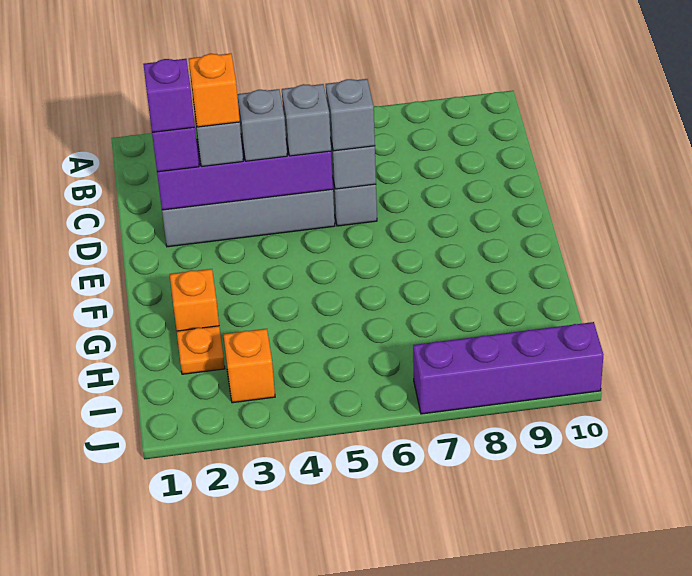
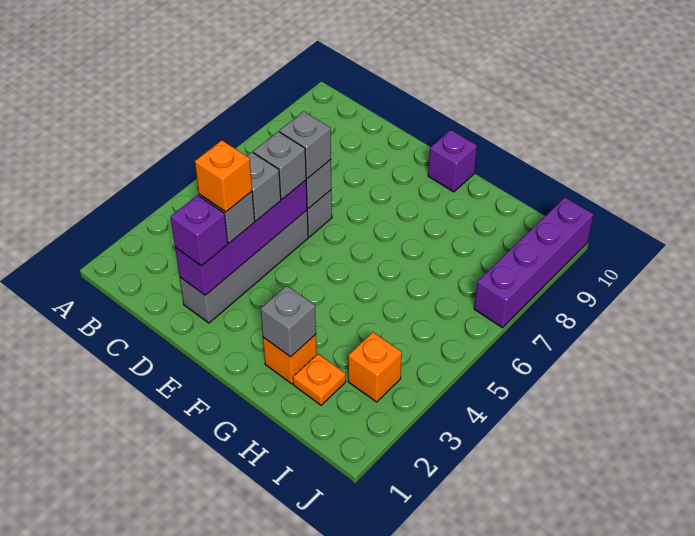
purple brick D2 level 4 -> purple brick F10 level 1
none -> grey brick G2 level 2

